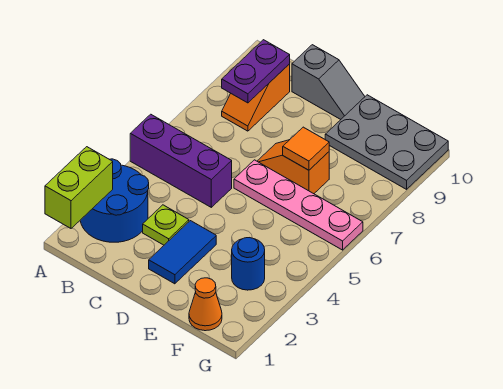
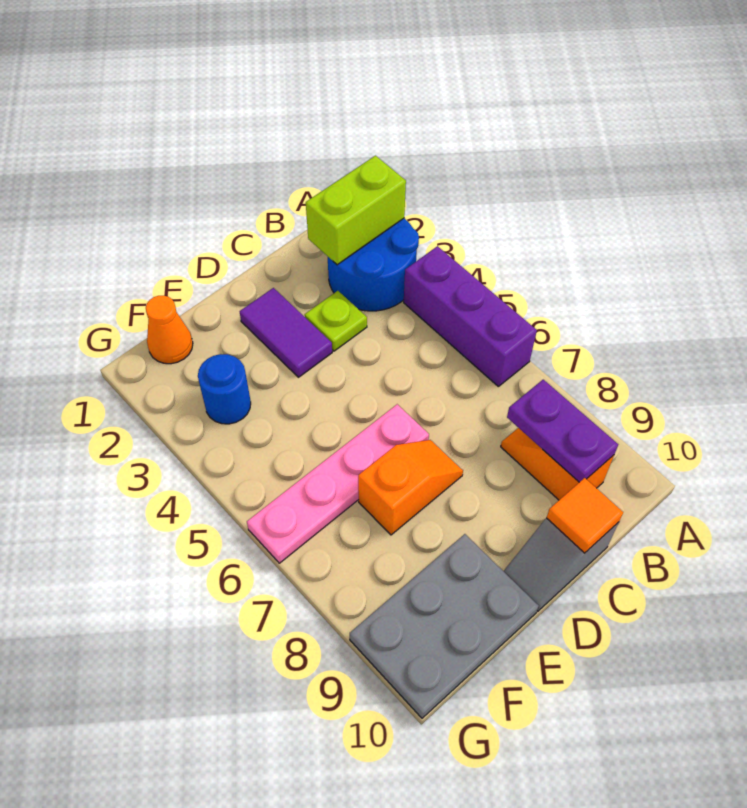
lime brick A1:A2 level 2 -> lime brick A2:B2 level 2
purple brick A5:C5 level 1 -> purple brick A4:A6 level 1
blue tile D2:D3 level 1 -> purple tile D2:D3 level 1
orange tile E7 level 2 -> orange tile C10 level 2

